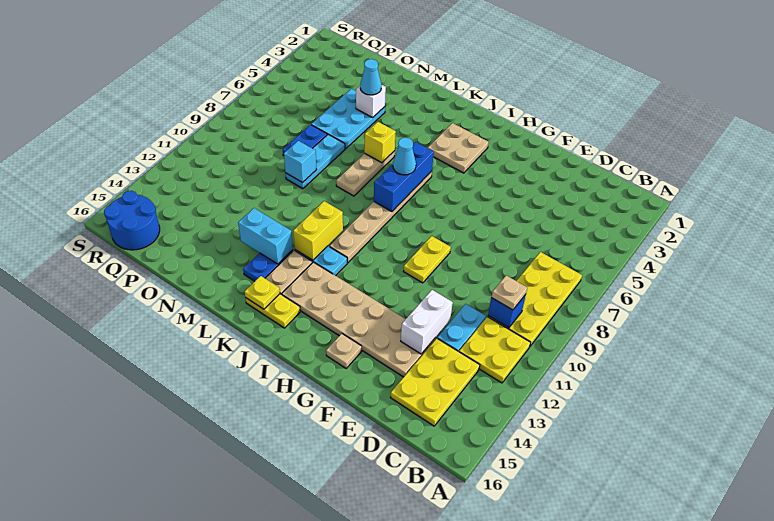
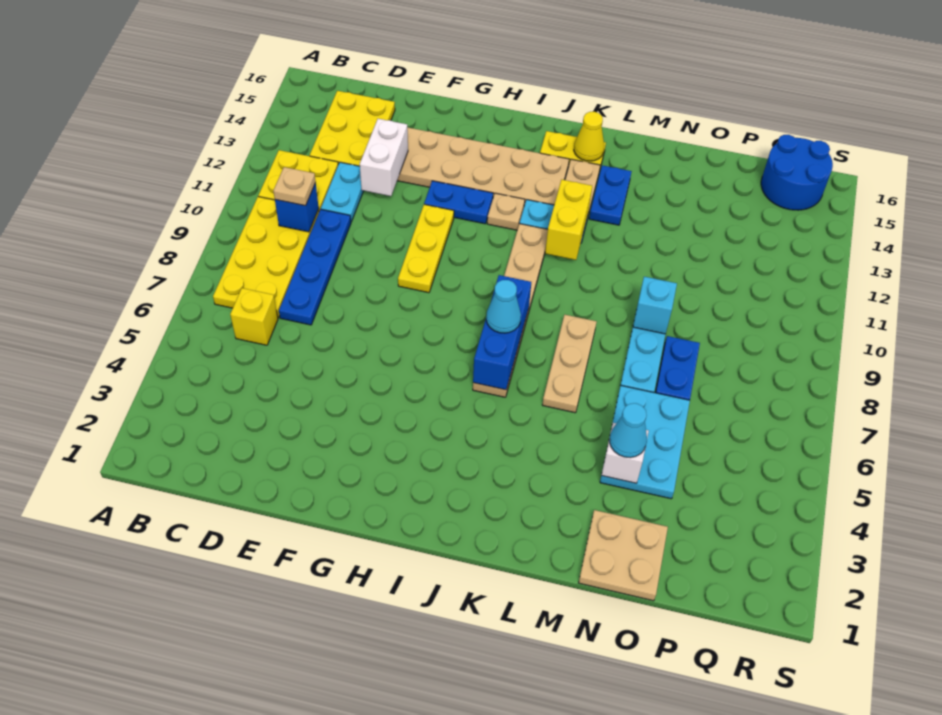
none -> blue plate D7:D10 level 1
yellow plate G9:G10 level 1 -> yellow plate G9:G11 level 1
none -> blue plate G12:H12 level 1
tan plate G15 level 1 -> tan plate I12 level 1
tan plate I3:J4 level 1 -> tan plate N1:O2 level 1
yellow plate K15 level 2 -> yellow cone K15 level 2
yellow brick L6 level 2 -> yellow brick C6 level 1
cyan brick L13:M13 level 2 -> none

